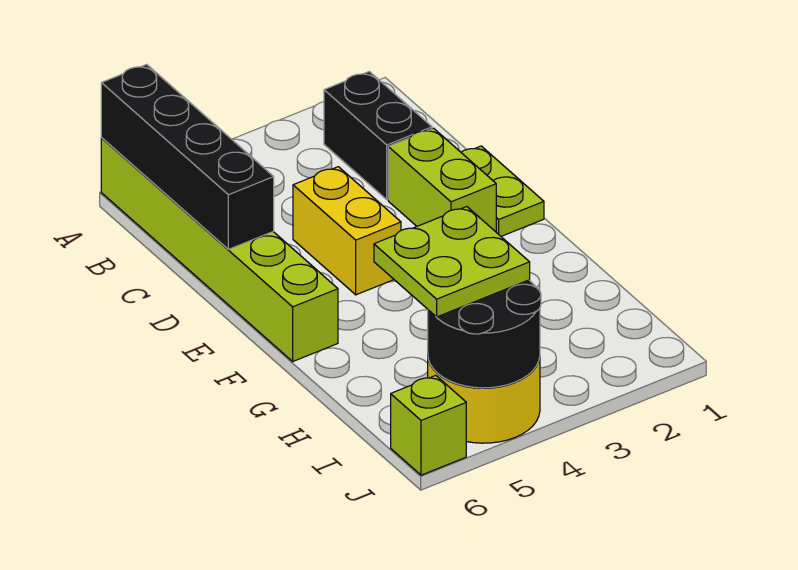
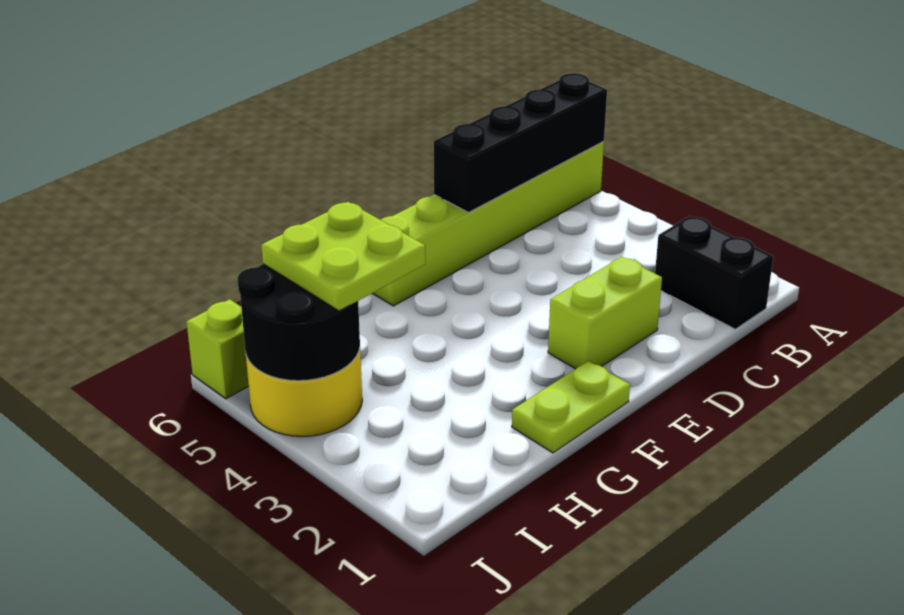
black brick B2:C2 level 1 -> black brick B1:B2 level 1
lime plate D1:E1 level 1 -> lime plate F1:G1 level 1
yellow brick D4:E4 level 1 -> none

